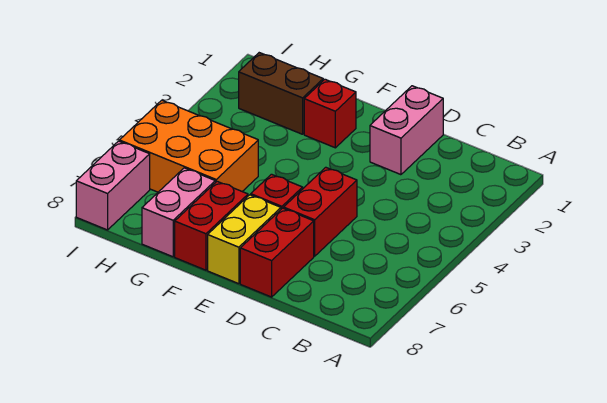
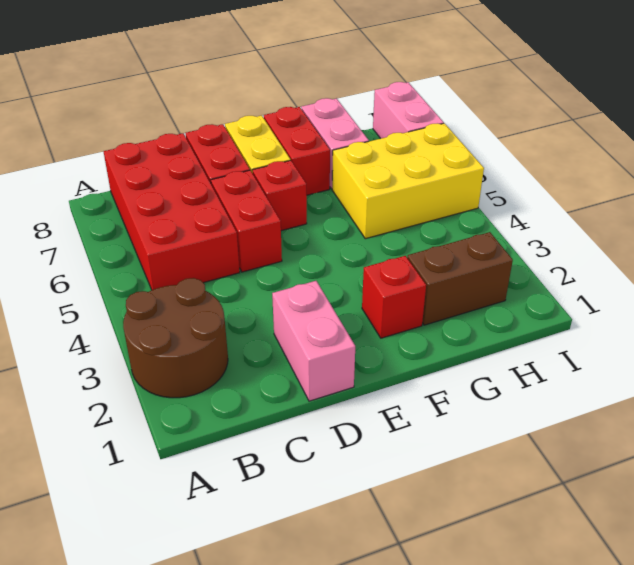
none -> brown round brick A2:B3 level 1
none -> red brick B5:C8 level 1
orange brick G5:I6 level 1 -> yellow brick G5:I6 level 1

